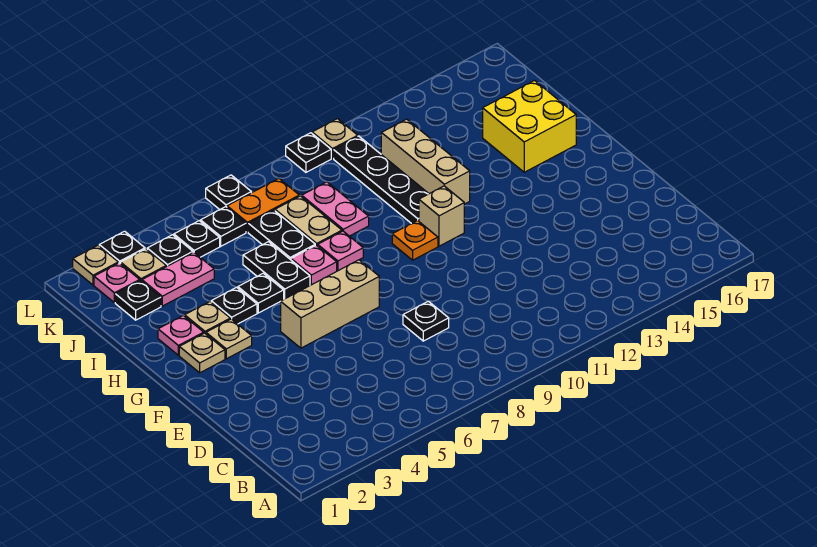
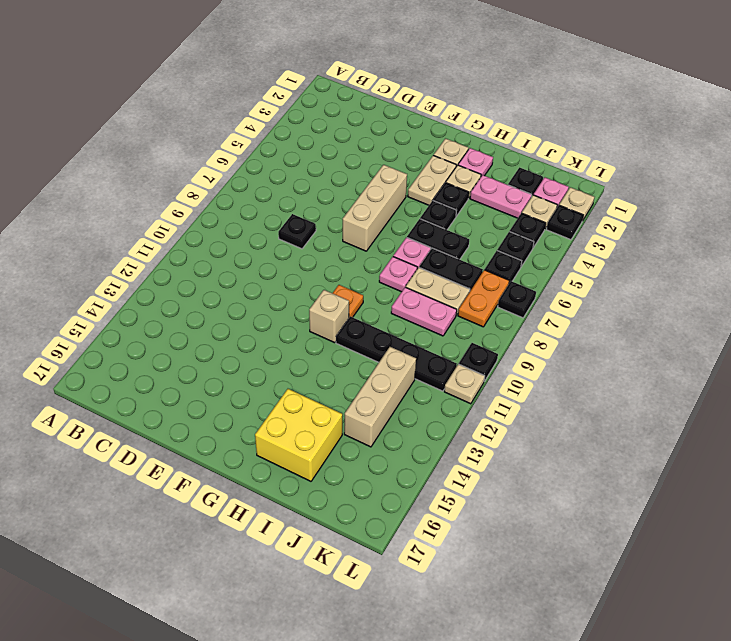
tan plate G3 level 1 -> tan plate G3:G4 level 1
tan brick H12:J12 level 1 -> tan brick J12:J14 level 1
pink plate J3:J4 level 1 -> pink plate I3:J3 level 1

